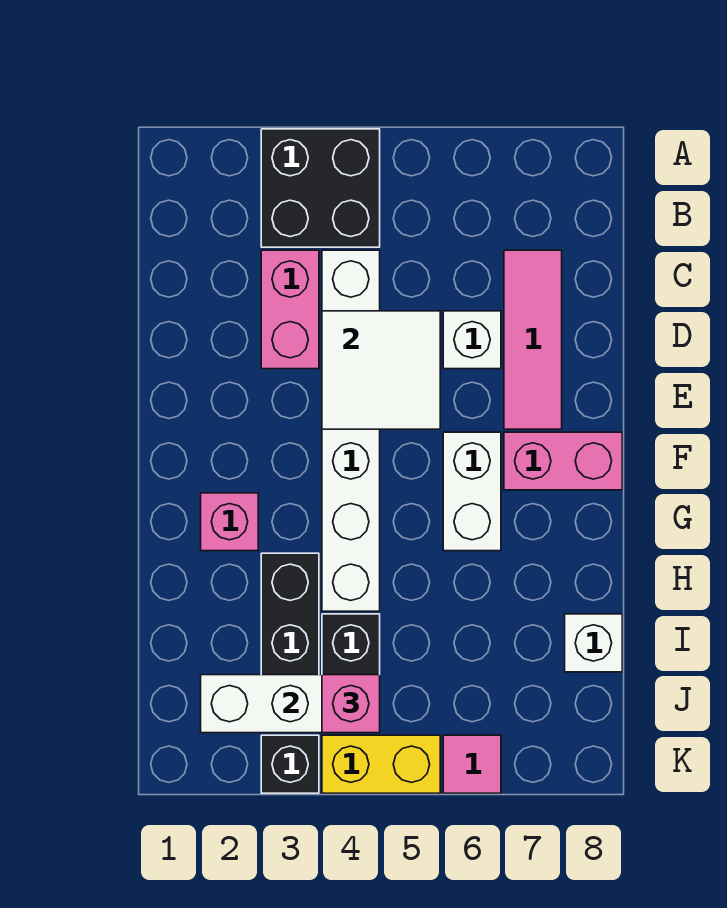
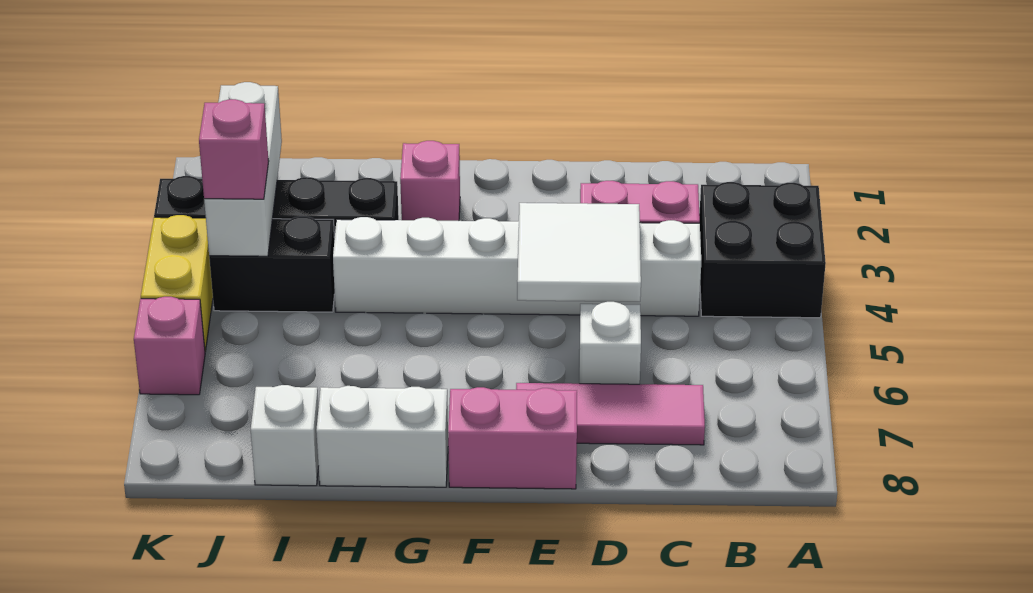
white brick F6:G6 level 1 -> white brick G8:H8 level 1
pink brick F7:F8 level 1 -> pink brick E8:F8 level 1
pink tile K6 level 1 -> pink brick K6 level 1

